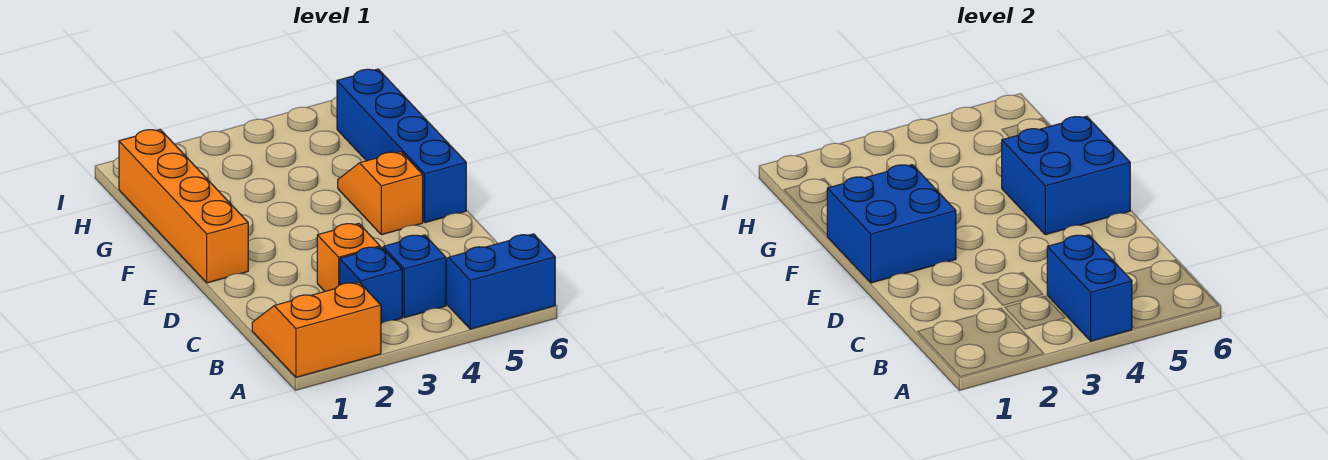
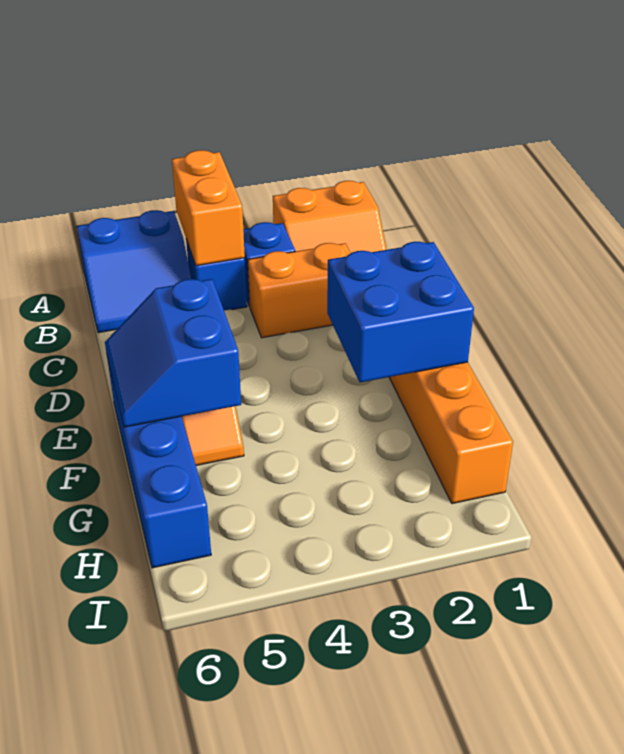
blue brick A4:B4 level 2 -> orange brick A4:B4 level 2
orange brick C3 level 1 -> orange brick C2:C3 level 1
blue brick E5:F6 level 2 -> blue slope E5:F6 level 2 top 5

